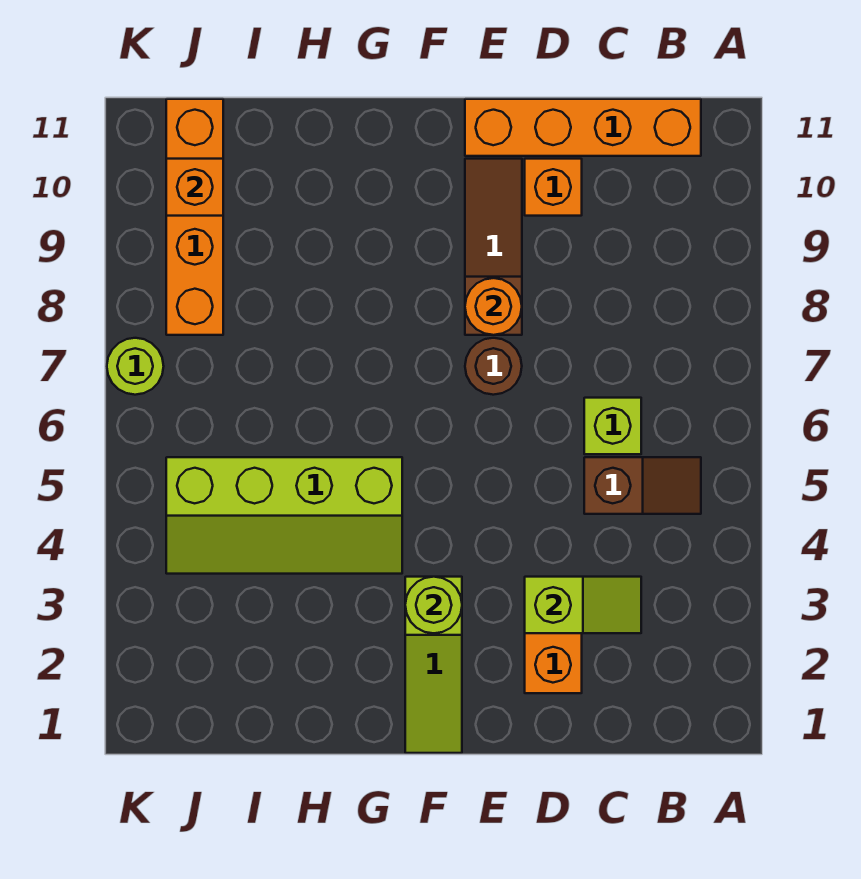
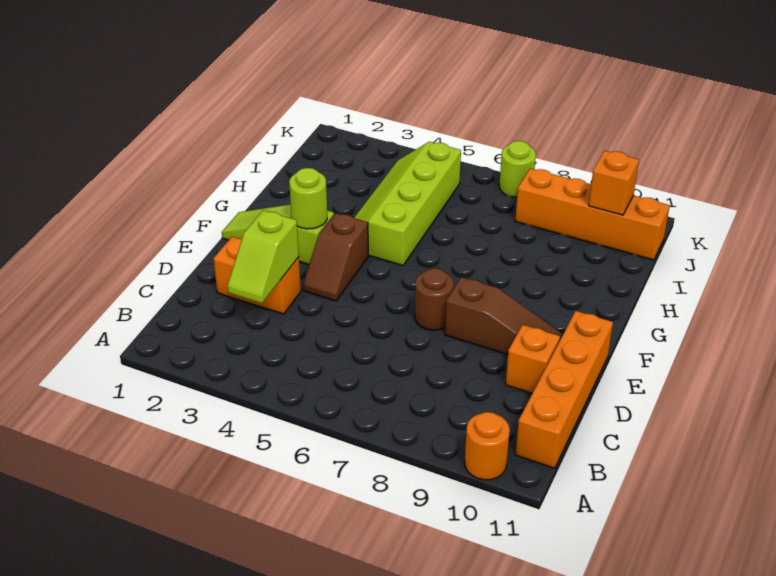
brown slope B5:C5 level 1 top C -> brown slope E4:F4 level 1 top F
lime brick C6 level 1 -> none
orange round brick E8 level 2 -> orange round brick A10 level 1

